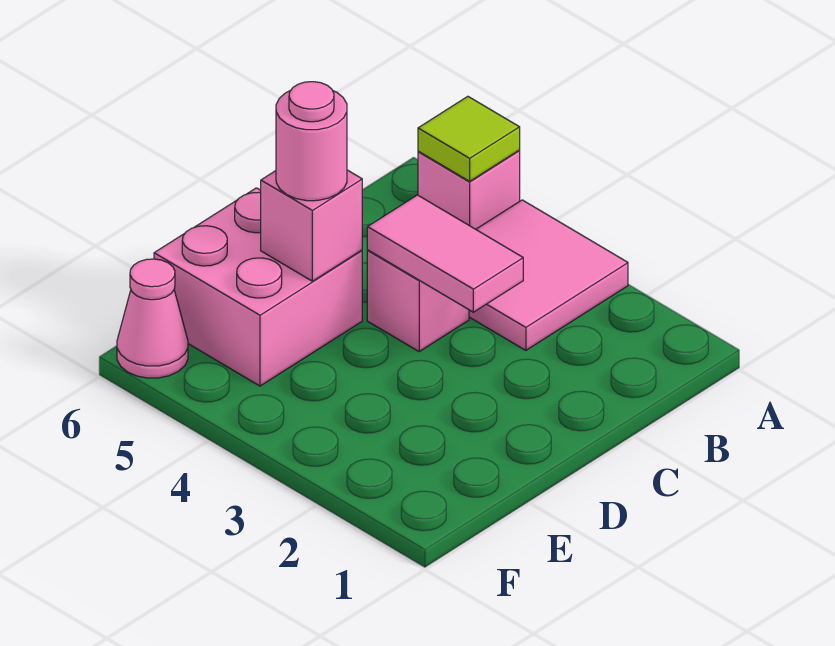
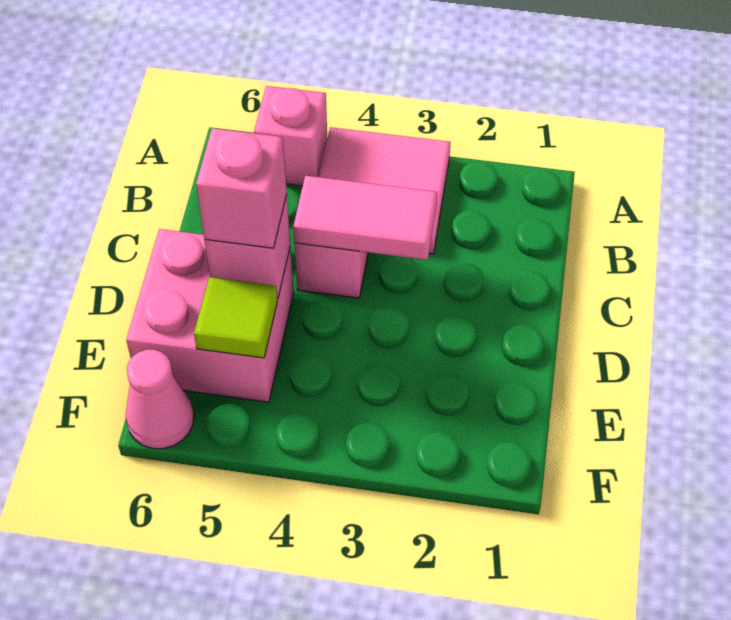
lime tile A5 level 2 -> lime tile E5 level 2
pink round brick D5 level 3 -> pink brick D5 level 3

